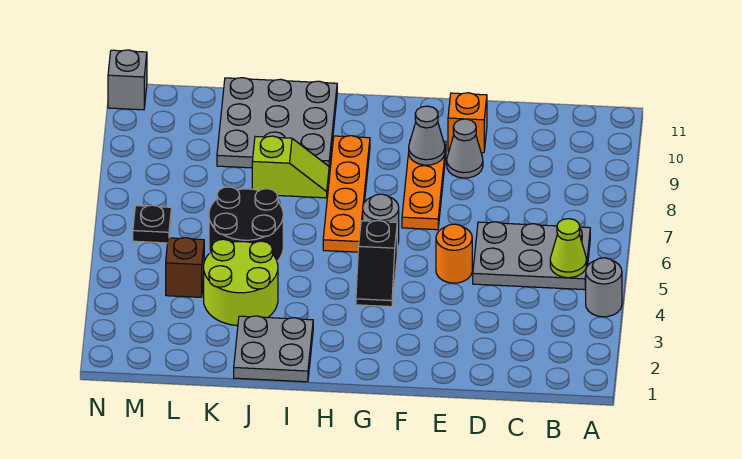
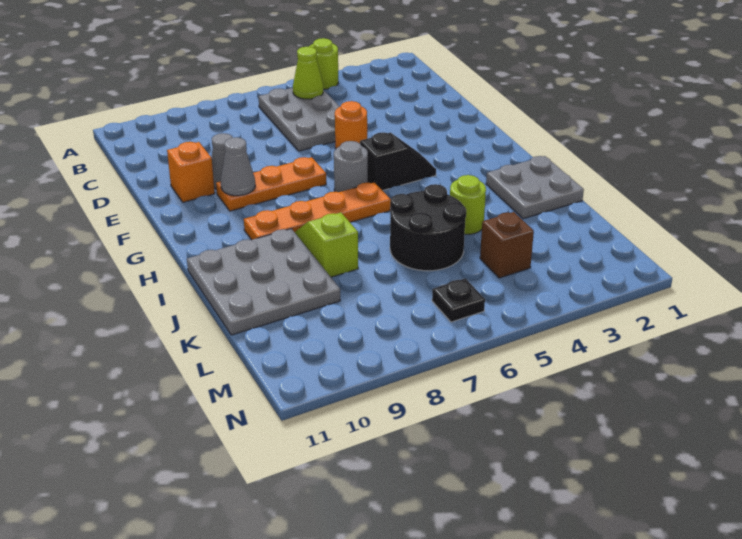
grey round brick A4 level 1 -> lime round brick A4 level 1
lime round brick J3:K4 level 1 -> lime round brick J4 level 1
grey brick N11 level 1 -> none

